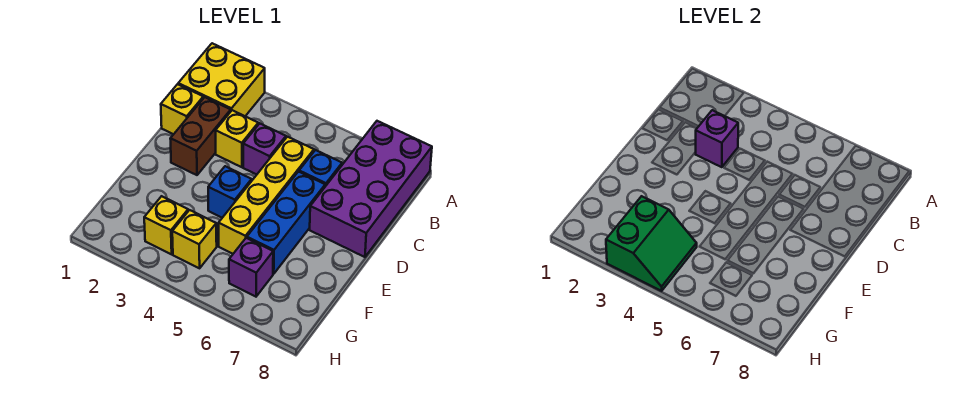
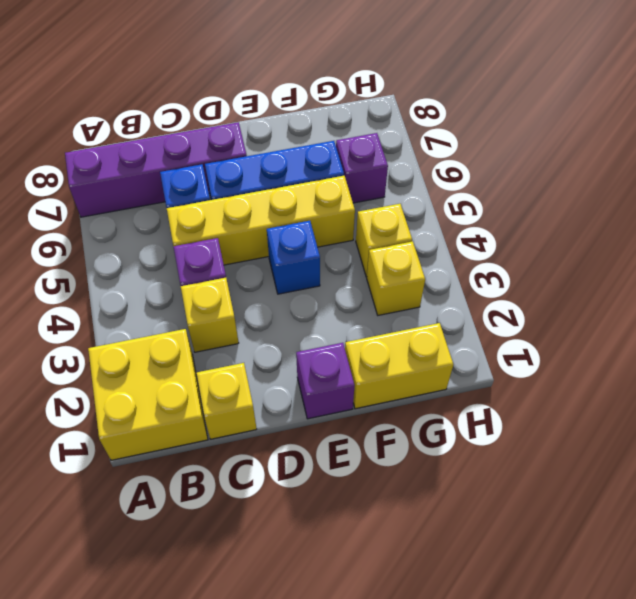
purple brick A7:D8 level 1 -> purple brick A7:D7 level 1
brown brick C2:D2 level 1 -> none
purple brick C3 level 2 -> purple brick E1 level 1
none -> yellow brick F1:G1 level 1
green slope G3:H4 level 2 top 3 -> none

